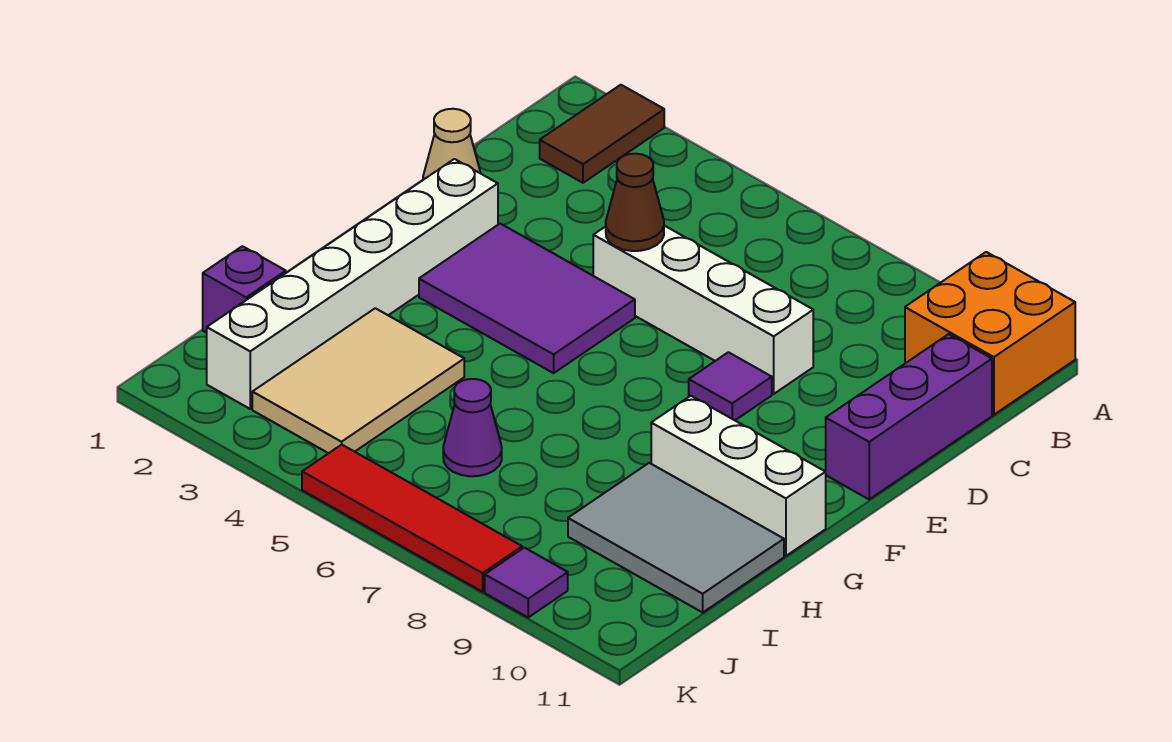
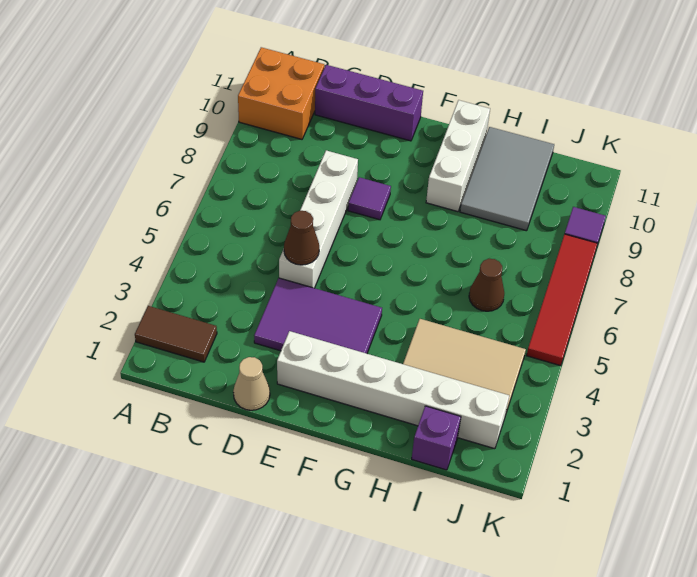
purple tile E3:F5 level 1 -> purple tile D3:F4 level 1
purple cone I6 level 1 -> brown cone I6 level 1

